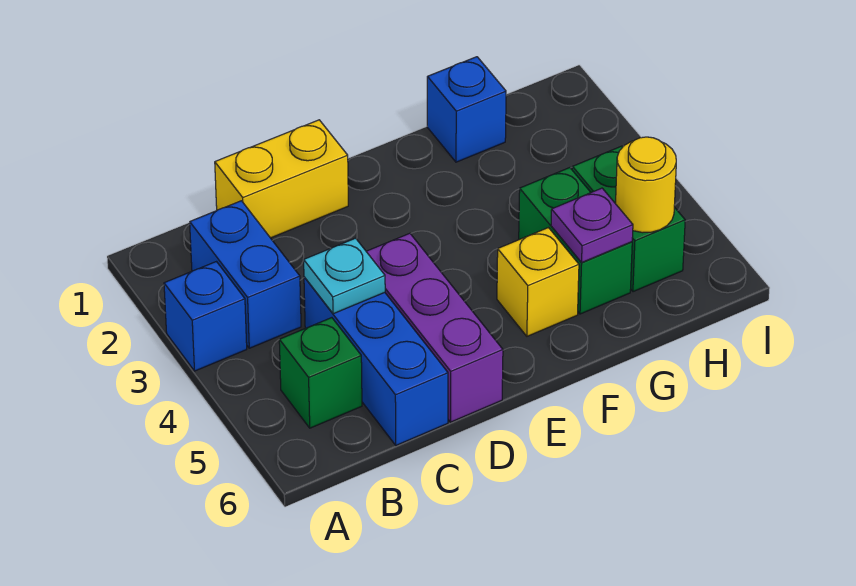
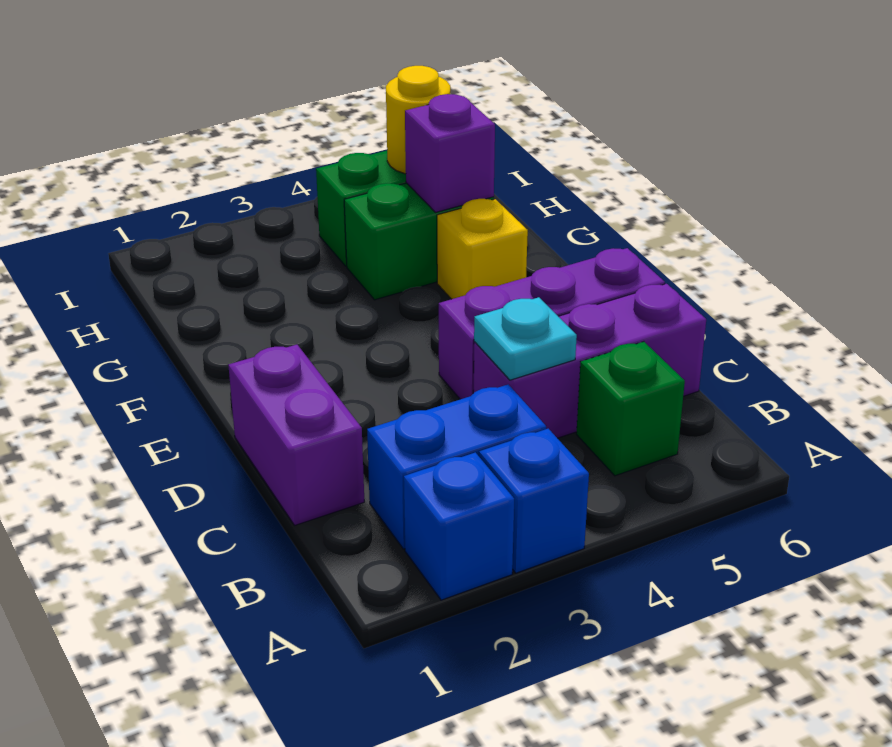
yellow brick C1:D1 level 1 -> purple brick C1:D1 level 1
blue brick C4:C6 level 1 -> purple brick C4:C6 level 1
blue brick G1 level 1 -> blue brick A2 level 1
purple plate G5 level 2 -> purple brick G5 level 2

